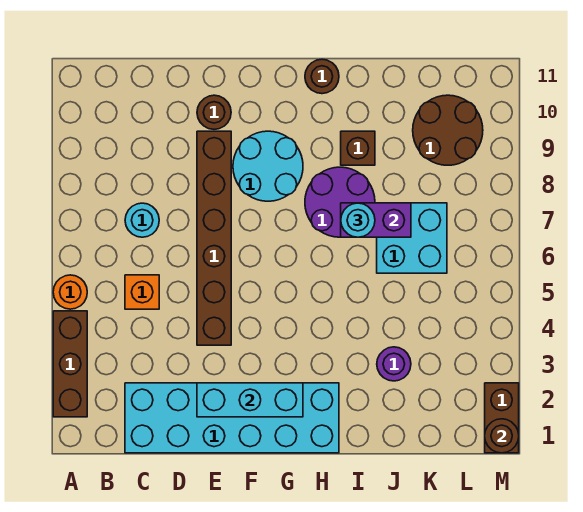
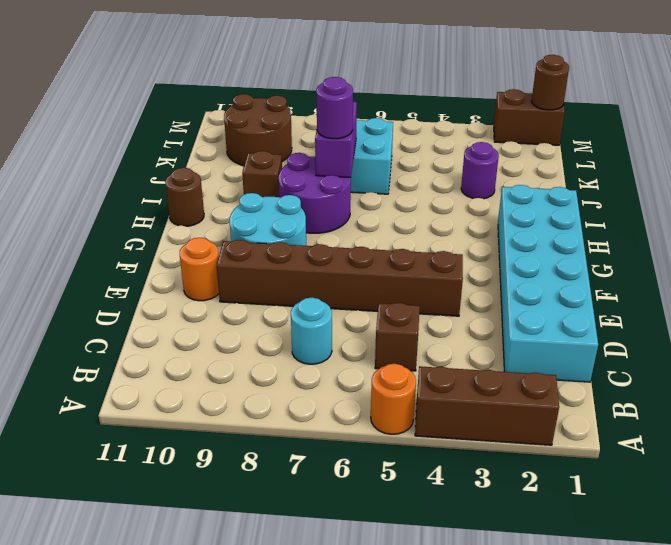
orange brick C5 level 1 -> brown brick C5 level 1
cyan brick E2:G2 level 2 -> none
brown round brick E10 level 1 -> orange round brick E10 level 1
cyan round brick I7 level 3 -> purple round brick I7 level 3

